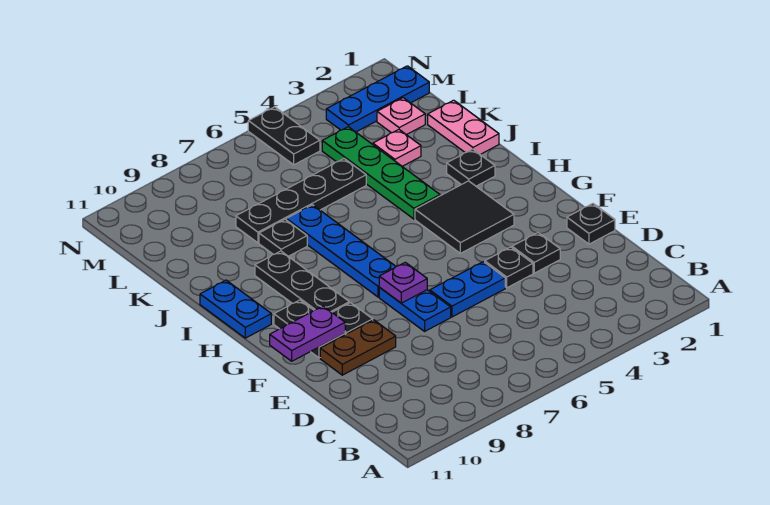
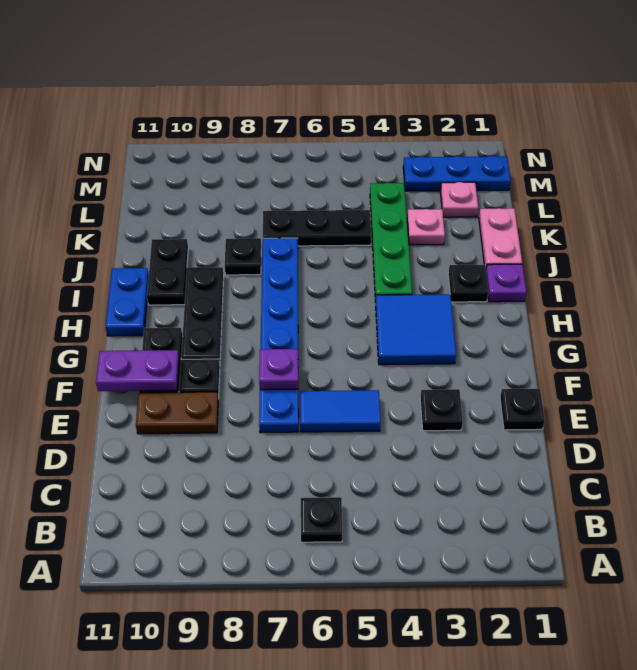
black plate E4 level 1 -> black plate B6 level 1
blue plate E5:E6 level 1 -> blue tile E5:E6 level 1
black tile G3:H4 level 1 -> blue tile G3:H4 level 1
none -> purple plate I1 level 1
black plate K5:K8 level 1 -> black plate K5:K7 level 1
black plate M5:N5 level 1 -> black plate I10:J10 level 1

